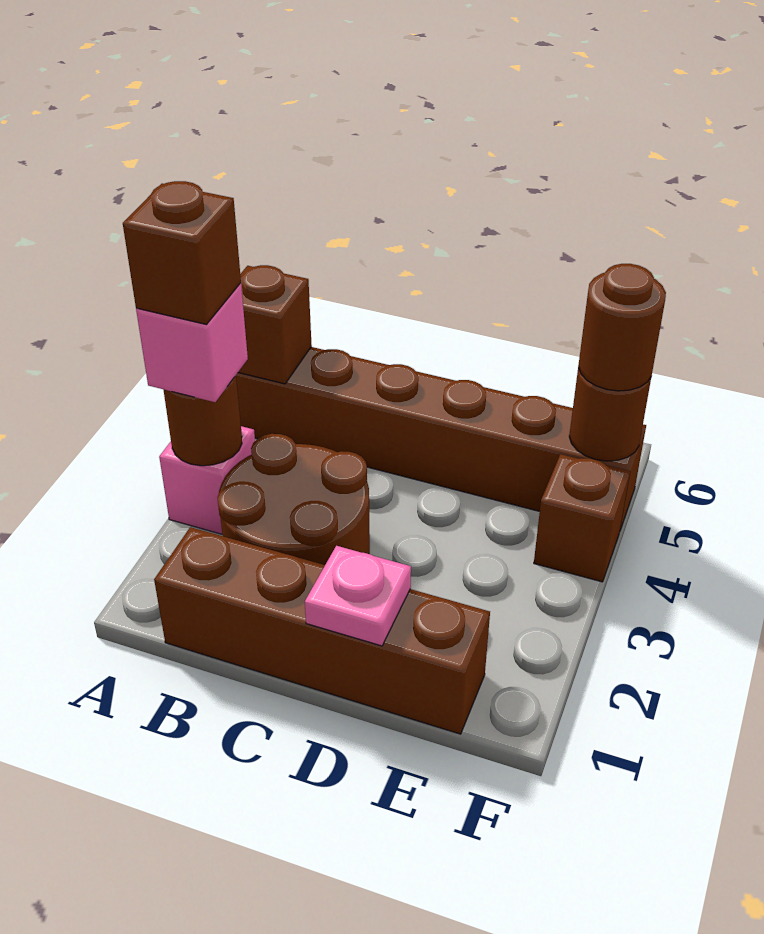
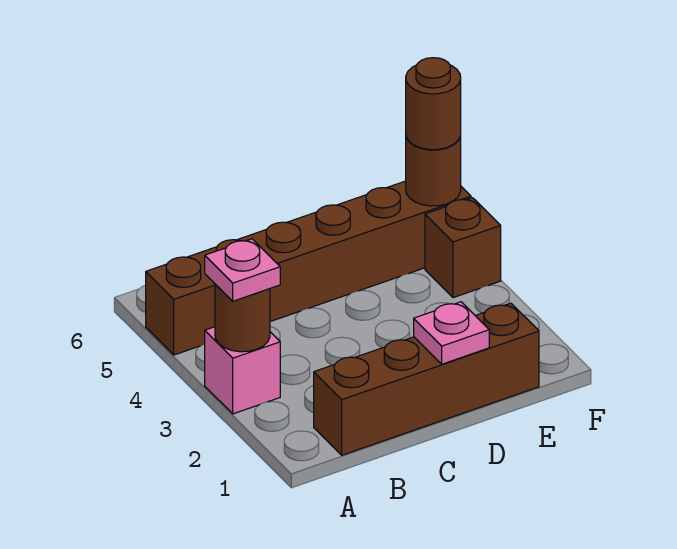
pink brick A3 level 3 -> pink plate A3 level 3
brown brick A3 level 4 -> none
brown brick A5 level 2 -> none
brown round brick B2:C3 level 1 -> none

